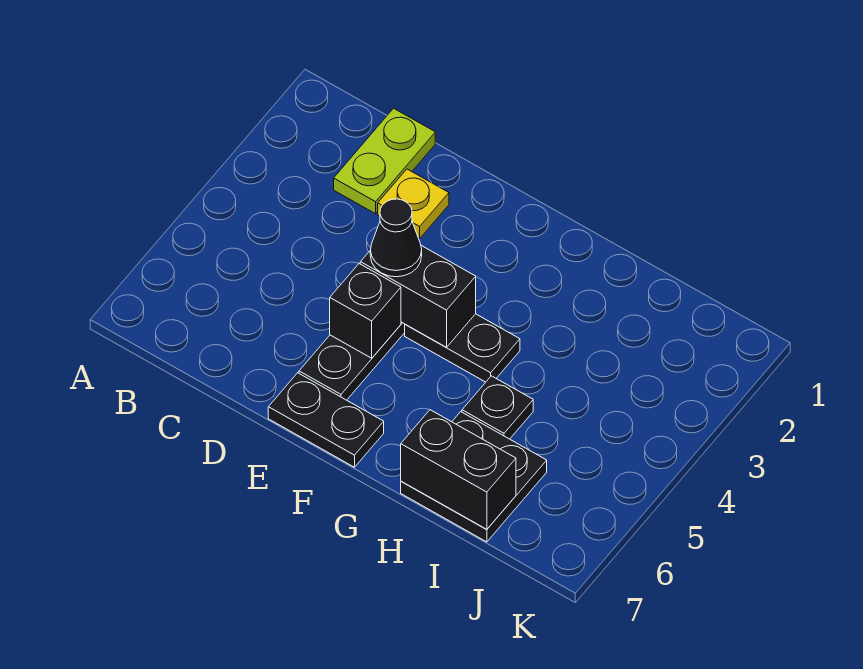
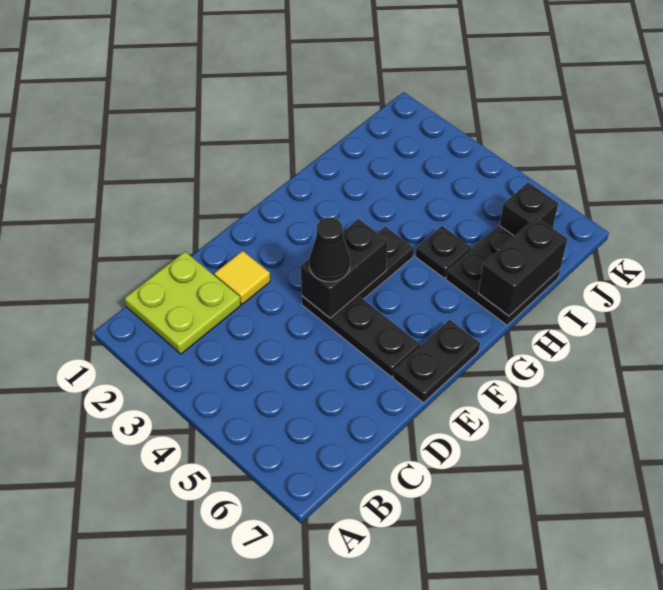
lime plate C1:C2 level 1 -> lime plate B1:C2 level 1
yellow plate D2 level 1 -> yellow tile D2 level 1
black brick E5 level 2 -> black brick J6 level 1

